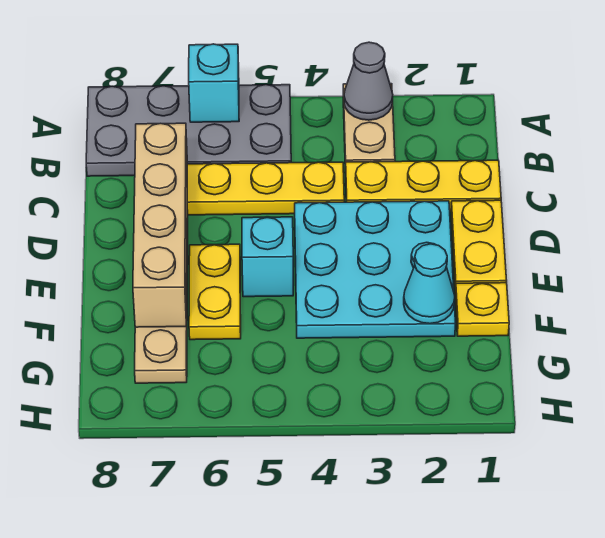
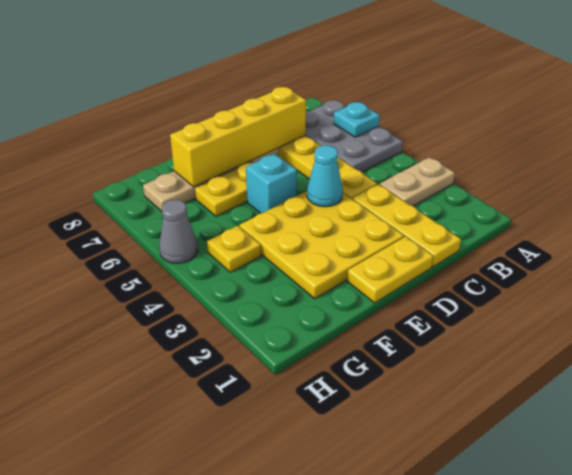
grey cone A3 level 2 -> grey cone H5 level 1
grey plate A5:B8 level 1 -> grey plate A5:B7 level 1
cyan brick A6 level 2 -> cyan plate A6 level 2
tan brick C7:F7 level 2 -> yellow brick C7:F7 level 2
cyan plate D2:F4 level 1 -> yellow plate D2:F4 level 1
yellow plate F1 level 1 -> yellow plate G4 level 1
cyan cone F2 level 2 -> cyan cone D4 level 2

